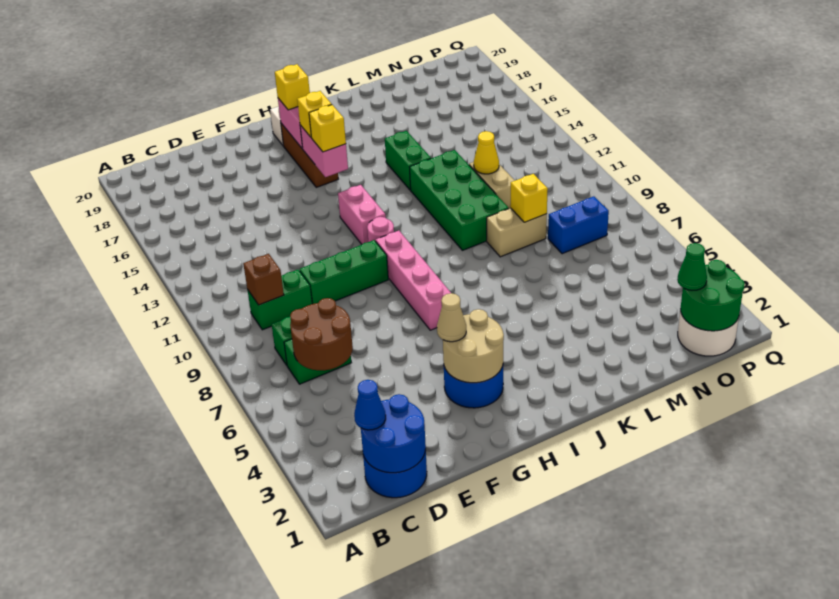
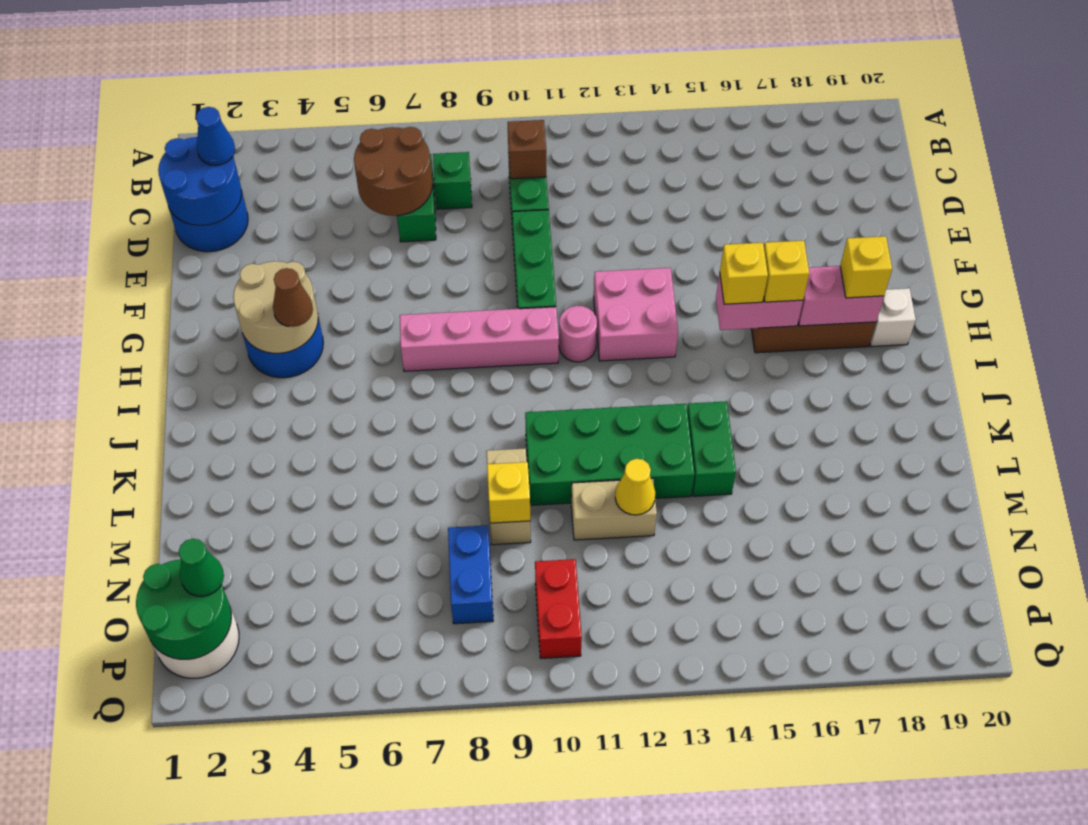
tan cone G4 level 3 -> none
none -> brown cone H4 level 3
pink brick H12:H13 level 1 -> pink brick G12:H13 level 1
green brick K14:K15 level 1 -> green brick K14:L14 level 1
none -> red brick O10:P10 level 1

